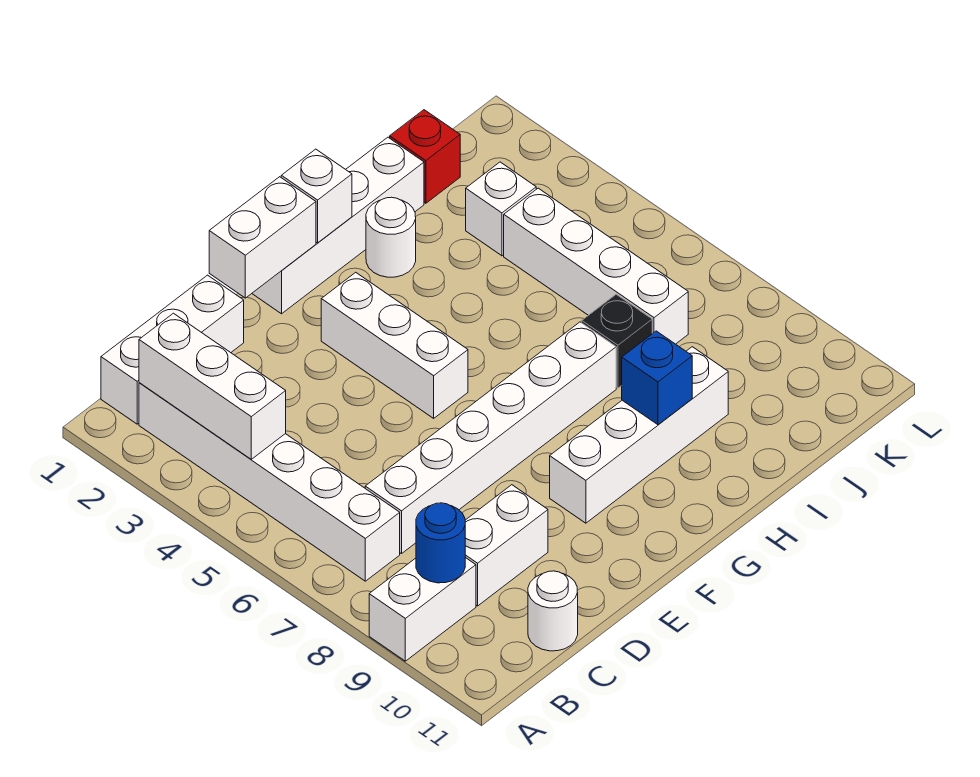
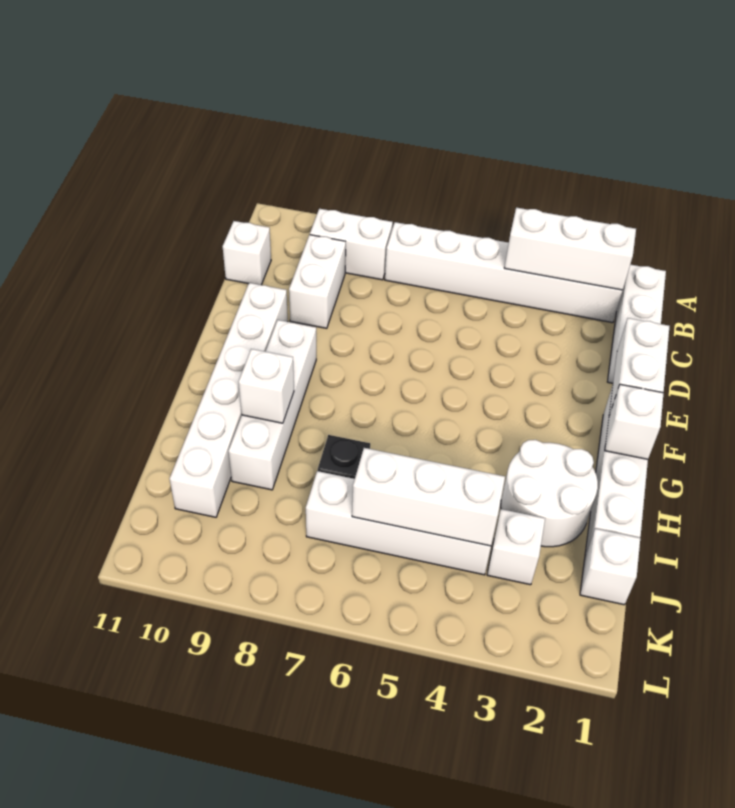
white brick A9:B9 level 1 -> white brick B8:B9 level 1
blue round brick B9 level 2 -> none
white brick C7:H7 level 1 -> white brick E10:J10 level 1
white round brick C11 level 1 -> white brick C11 level 1
white brick F3:F5 level 1 -> white brick J4:J6 level 2
white round brick H2 level 1 -> white round brick H2:I3 level 1
blue brick H9 level 2 -> white brick H9 level 2
red brick J1 level 1 -> white brick J1 level 1

